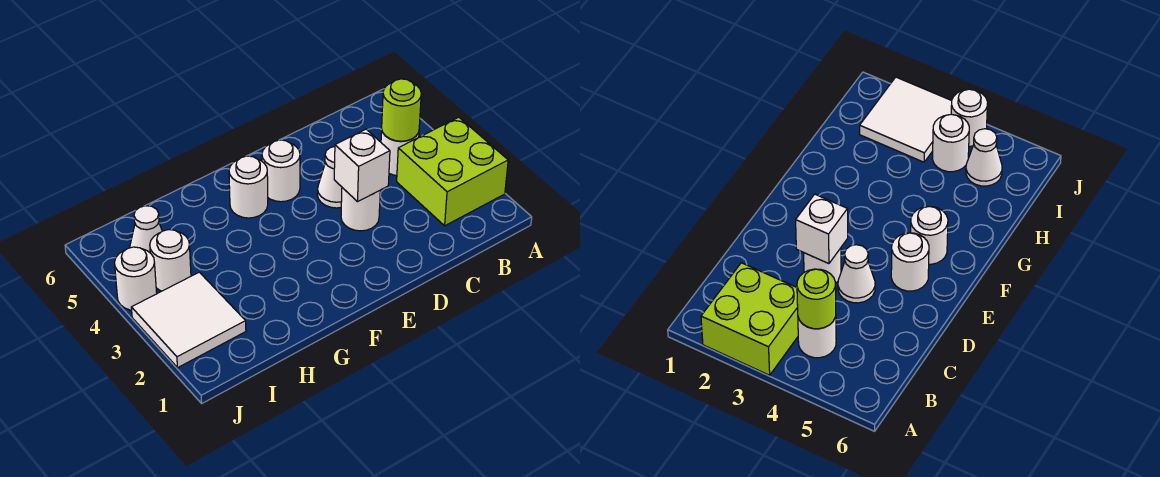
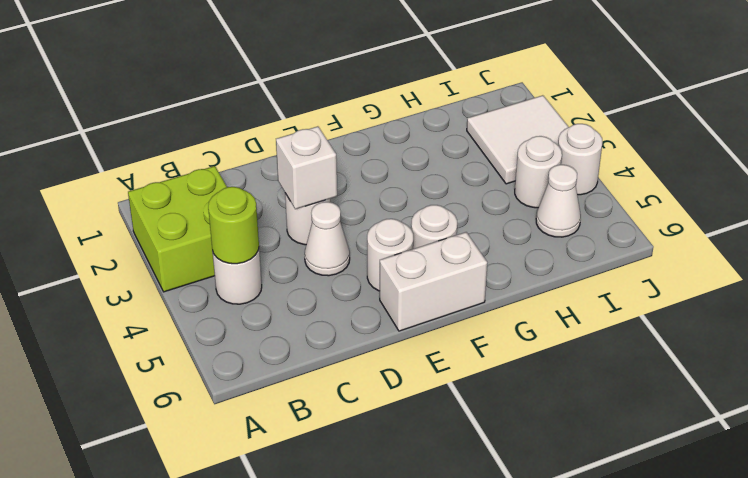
none -> white brick E6:F6 level 1

